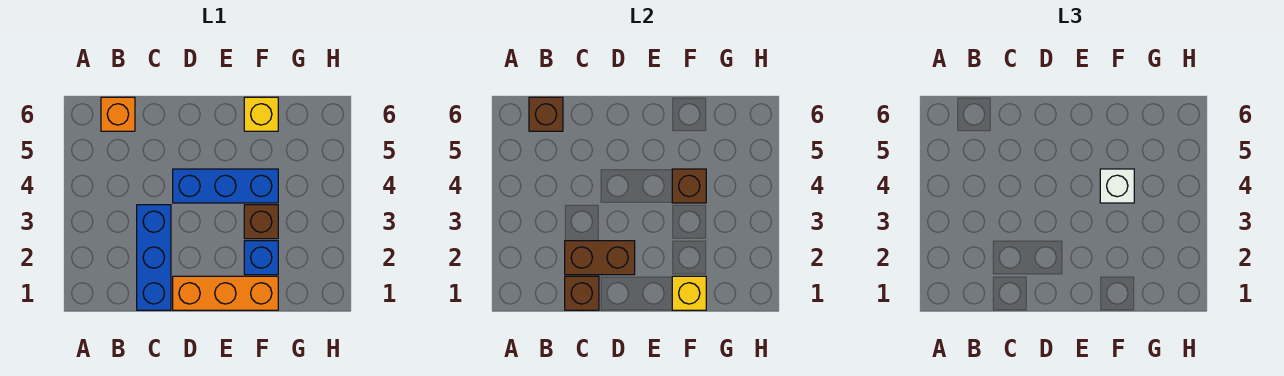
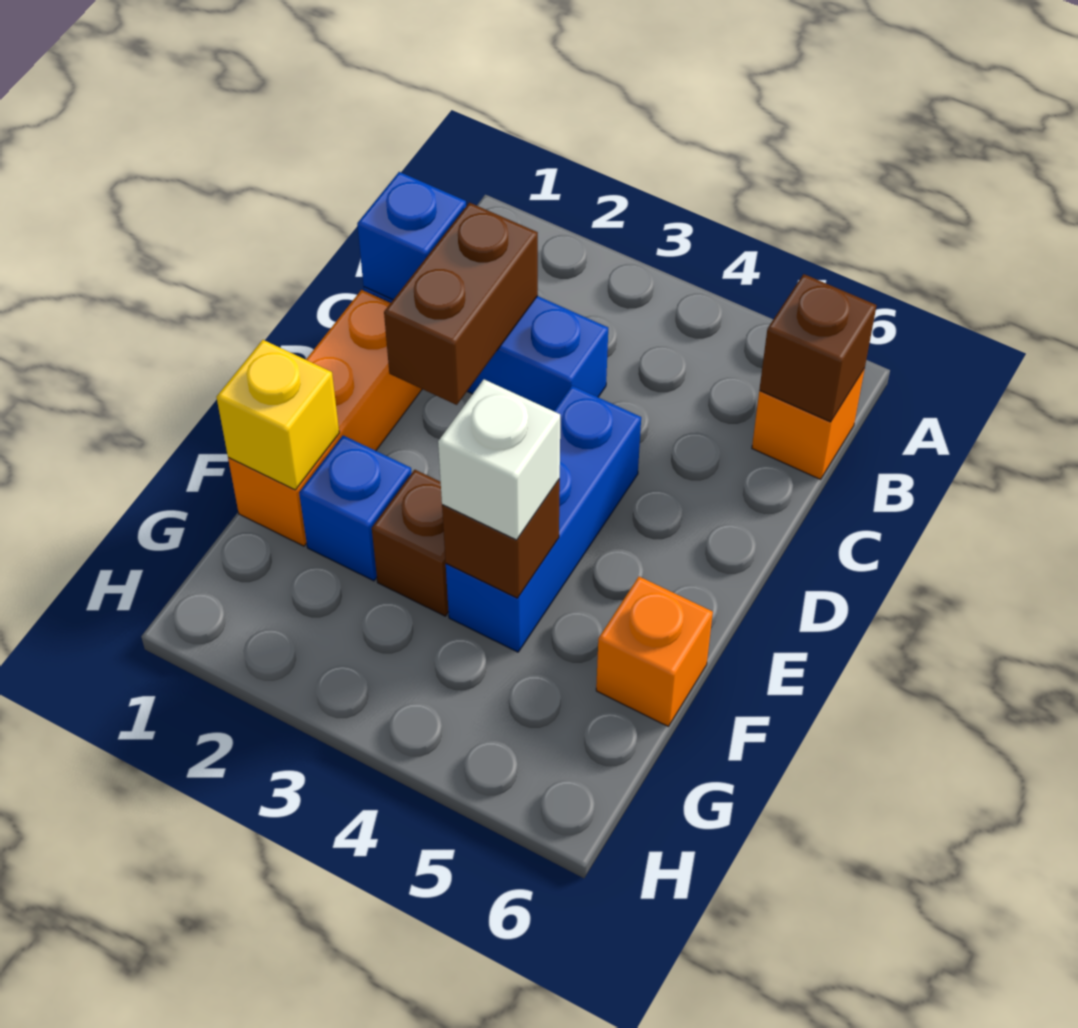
brown brick C1 level 2 -> blue brick C1 level 2
yellow brick F6 level 1 -> orange brick F6 level 1

